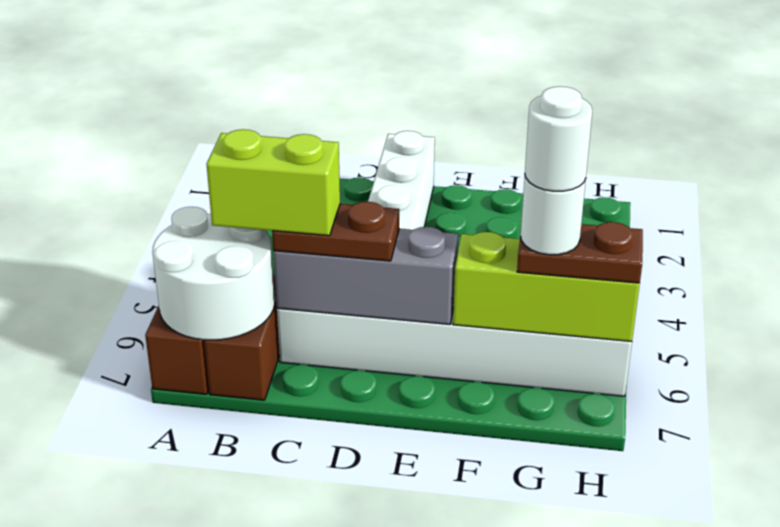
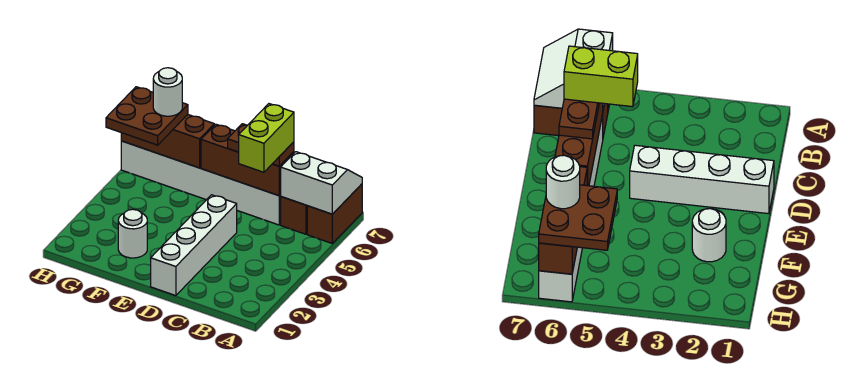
white round brick A6:B7 level 2 -> white slope A6:B7 level 2 top 6
lime brick B6:C6 level 4 -> lime brick C5:C6 level 4
grey brick C6:E6 level 2 -> brown brick C6:E6 level 2
lime brick F6:H6 level 2 -> brown brick F6:H6 level 2
brown plate G6:H6 level 3 -> brown plate G5:H6 level 3
white round brick G6 level 5 -> white round brick F2 level 1

